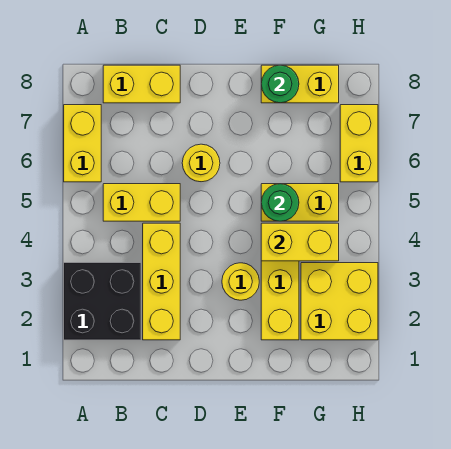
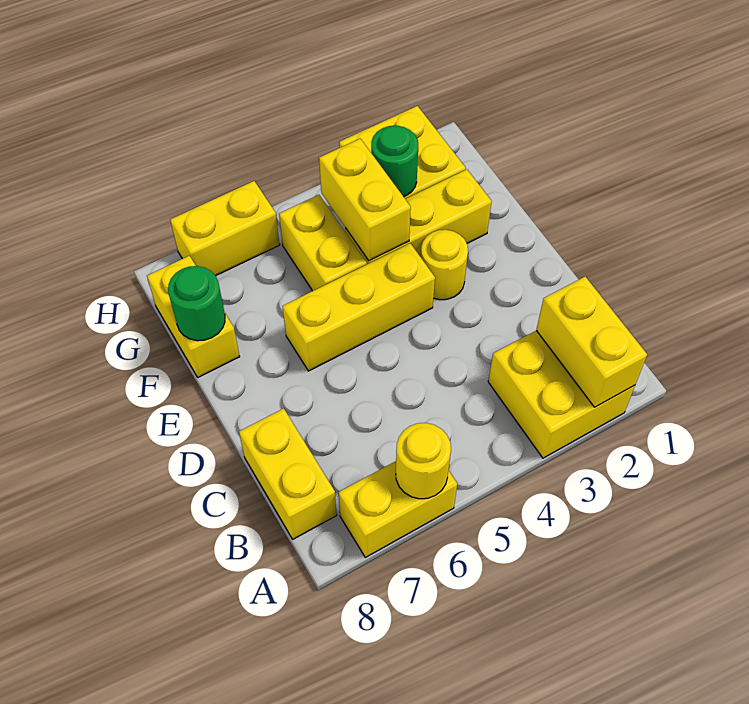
black brick A2:B3 level 1 -> yellow brick A2:B3 level 1
yellow brick B5:C5 level 1 -> yellow brick A2:B2 level 2
yellow brick C2:C4 level 1 -> yellow brick E4:E6 level 1
yellow round brick D6 level 1 -> yellow round brick A6 level 2
green round brick F5 level 2 -> green round brick G3 level 2

